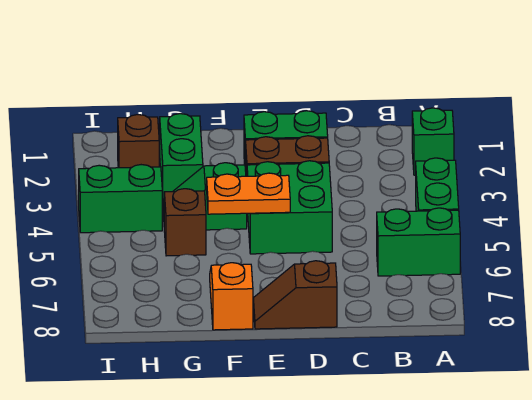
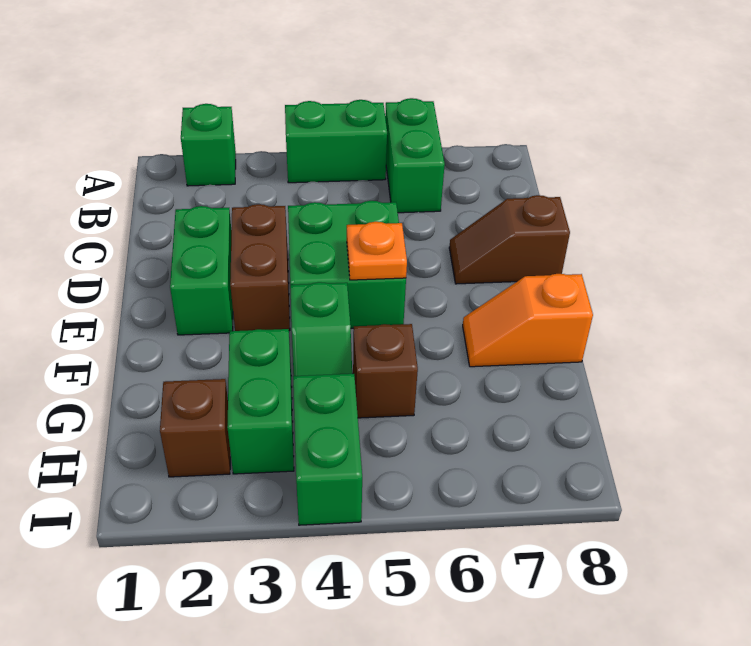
brown slope D8:E8 level 1 top D -> brown slope D7:D8 level 1 top 8
orange plate E5:F5 level 2 -> orange plate E5 level 2
green brick G2:G3 level 1 -> green brick G3:H3 level 1

